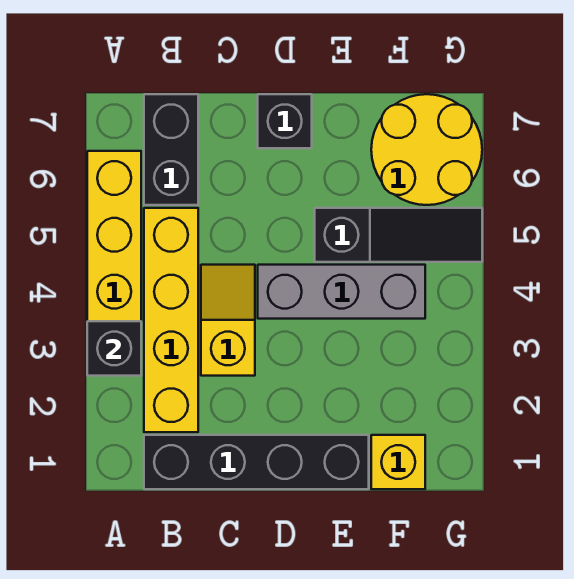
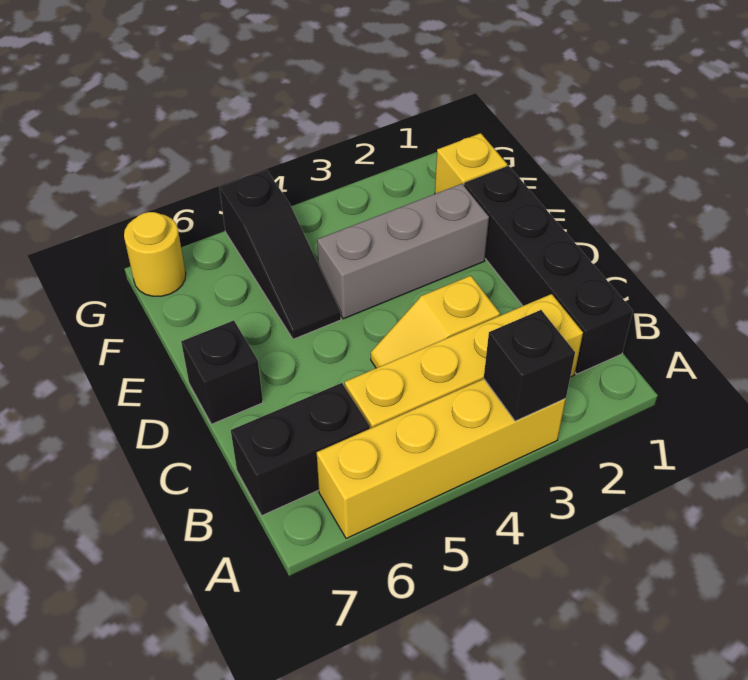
grey brick D4:F4 level 1 -> grey brick E2:E4 level 1
black slope E5:G5 level 1 top E -> black slope E5:G5 level 1 top G
yellow round brick F6:G7 level 1 -> yellow round brick G7 level 1

